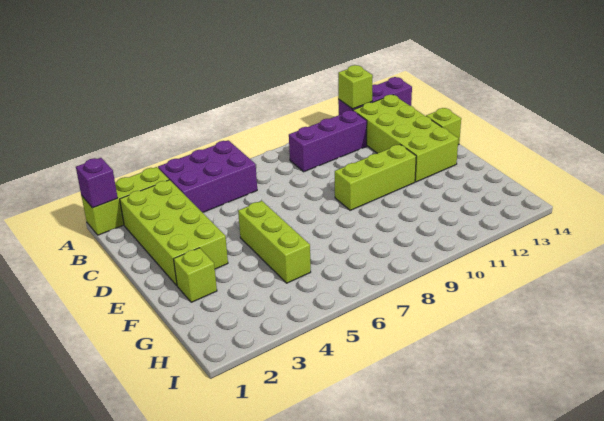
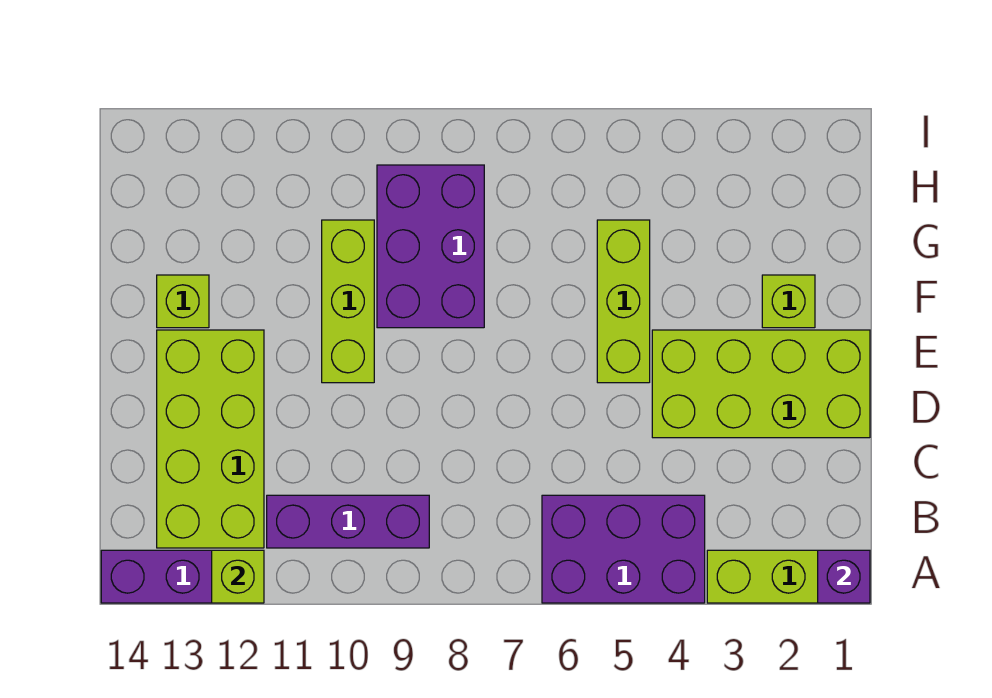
lime brick B2:E3 level 1 -> lime brick D1:E4 level 1
lime brick D14 level 1 -> lime brick F13 level 1
lime brick E9:E11 level 1 -> lime brick E10:G10 level 1
none -> purple brick F8:H9 level 1

